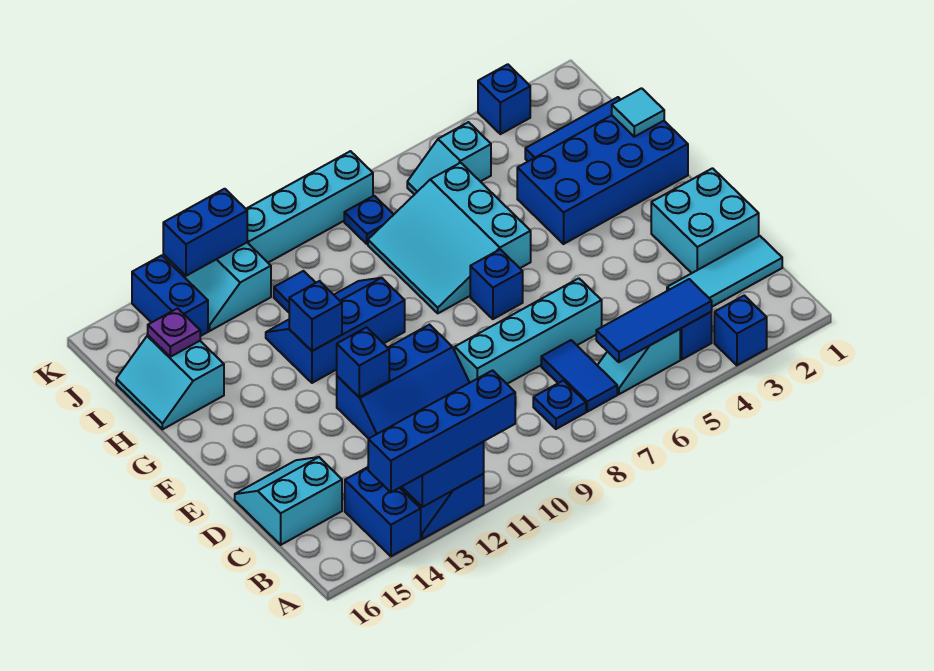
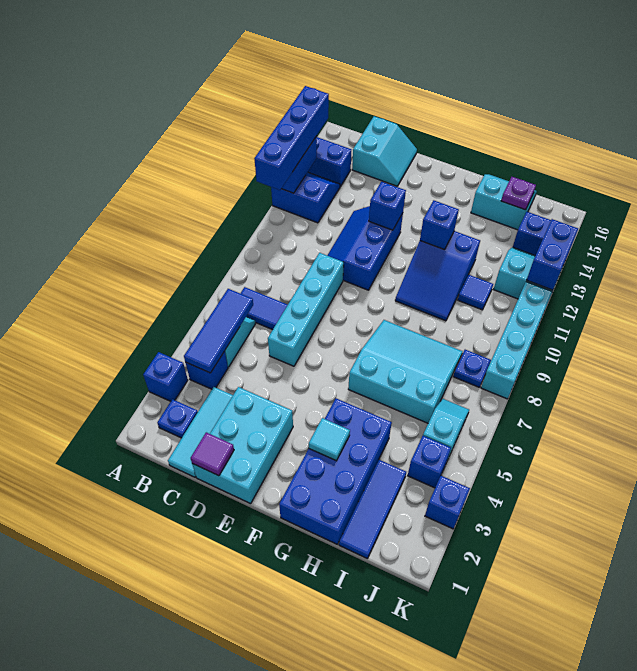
blue plate B8 level 1 -> blue plate B2 level 1
cyan brick D1:E2 level 1 -> cyan brick D1:E3 level 1
none -> purple tile D1 level 2
blue brick F7 level 1 -> blue brick J4 level 1
blue slope G10:H12 level 1 top G -> blue slope G10:H12 level 1 top 12
cyan tile H1 level 2 -> cyan tile G3 level 2

